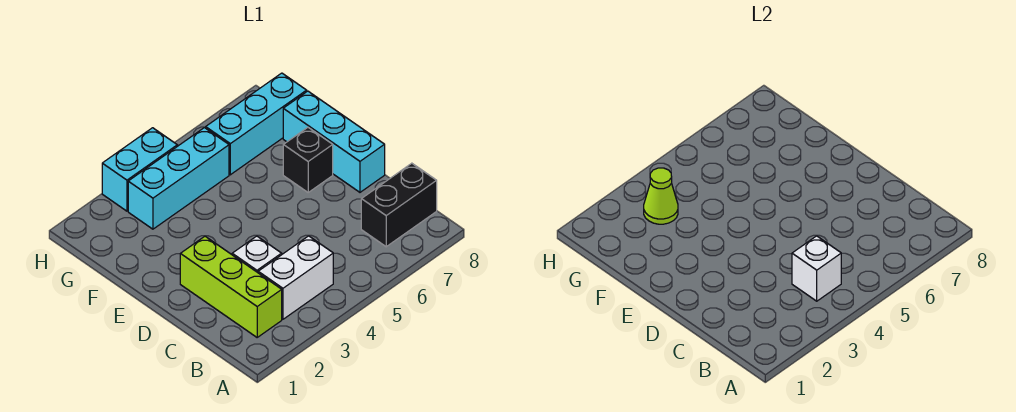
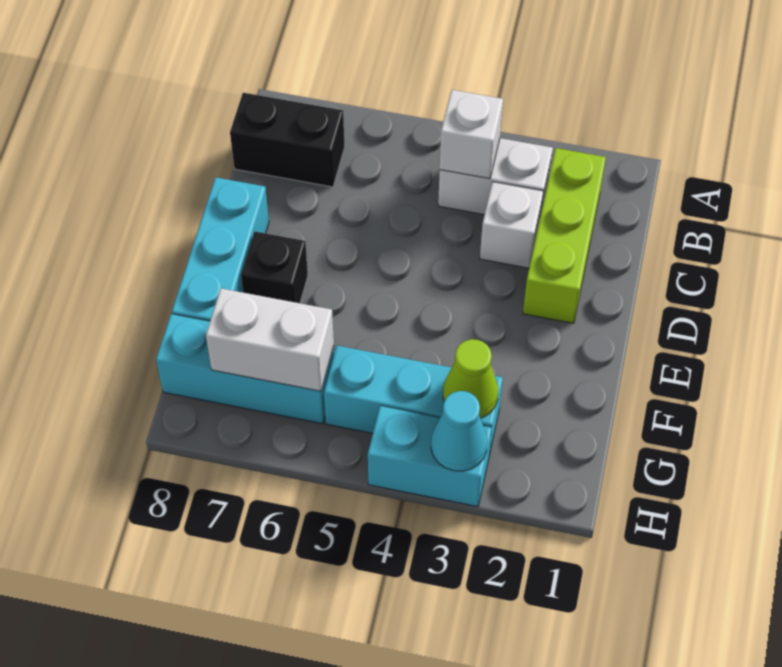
none -> white brick G6:G7 level 2
none -> cyan cone H3 level 2

